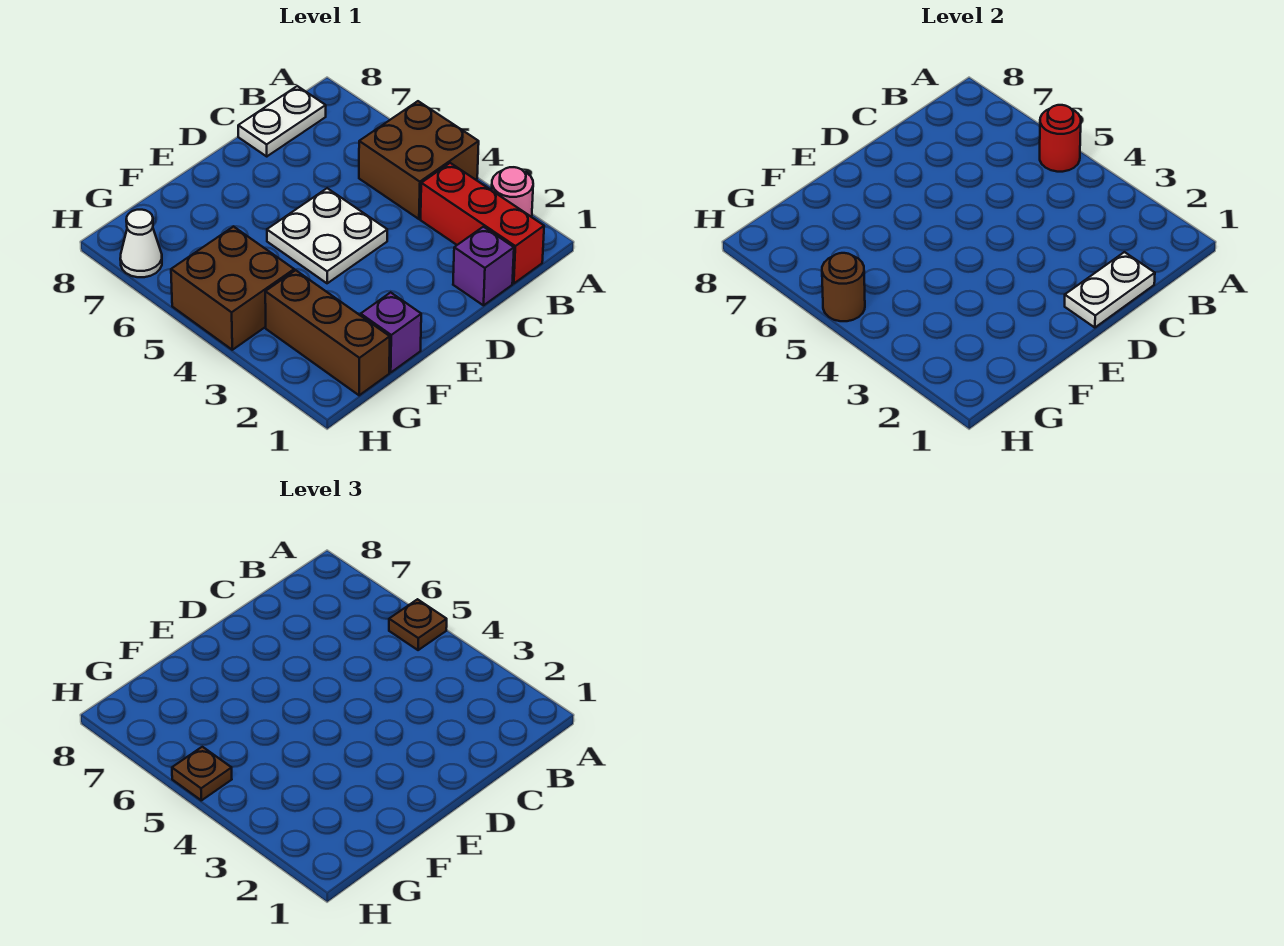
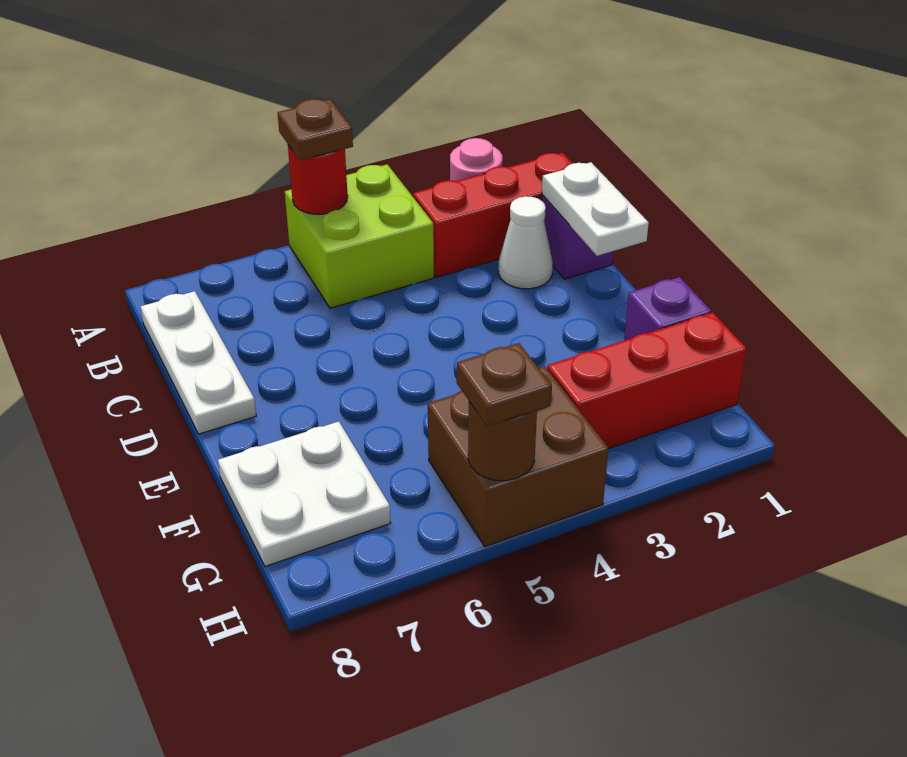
brown brick A4:B5 level 1 -> lime brick A4:B5 level 1
white plate B8:C8 level 1 -> white plate B8:D8 level 1
white plate D4:E5 level 1 -> white plate F7:G8 level 1
brown brick G1:G3 level 1 -> red brick G1:G3 level 1
white cone H7 level 1 -> white cone C2 level 1

